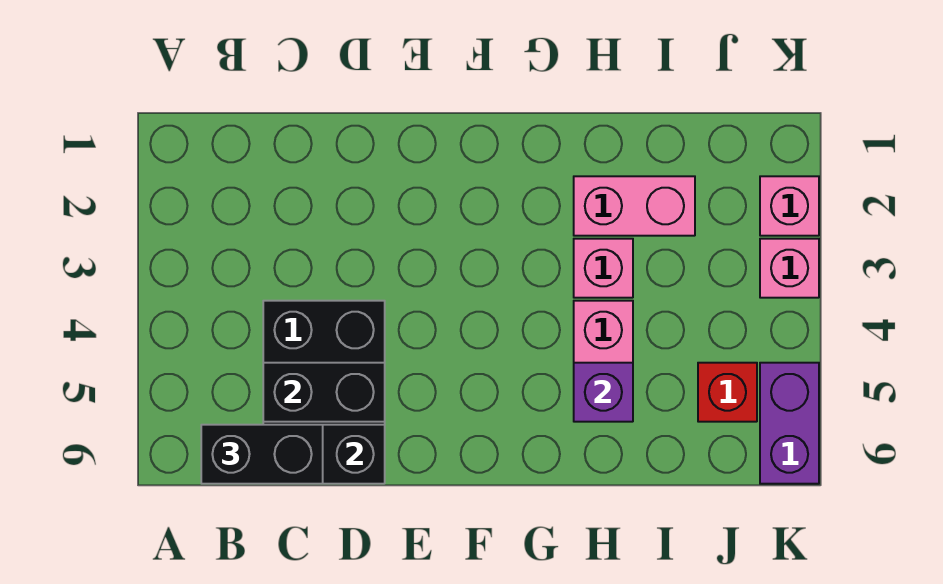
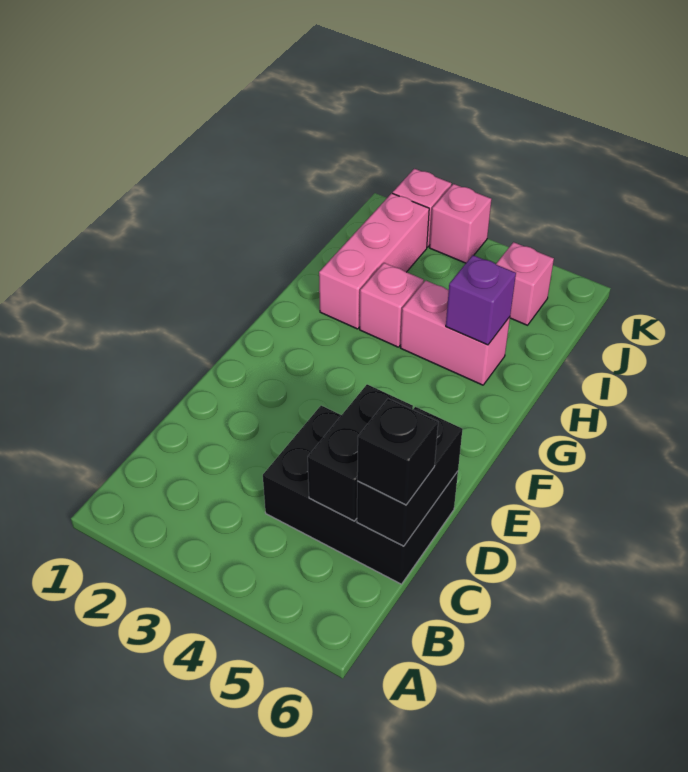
black brick B6:C6 level 3 -> black brick C6 level 3
pink brick H2:I2 level 1 -> pink brick H2:J2 level 1
red brick J5 level 1 -> pink brick J5 level 1
purple brick K5:K6 level 1 -> none

